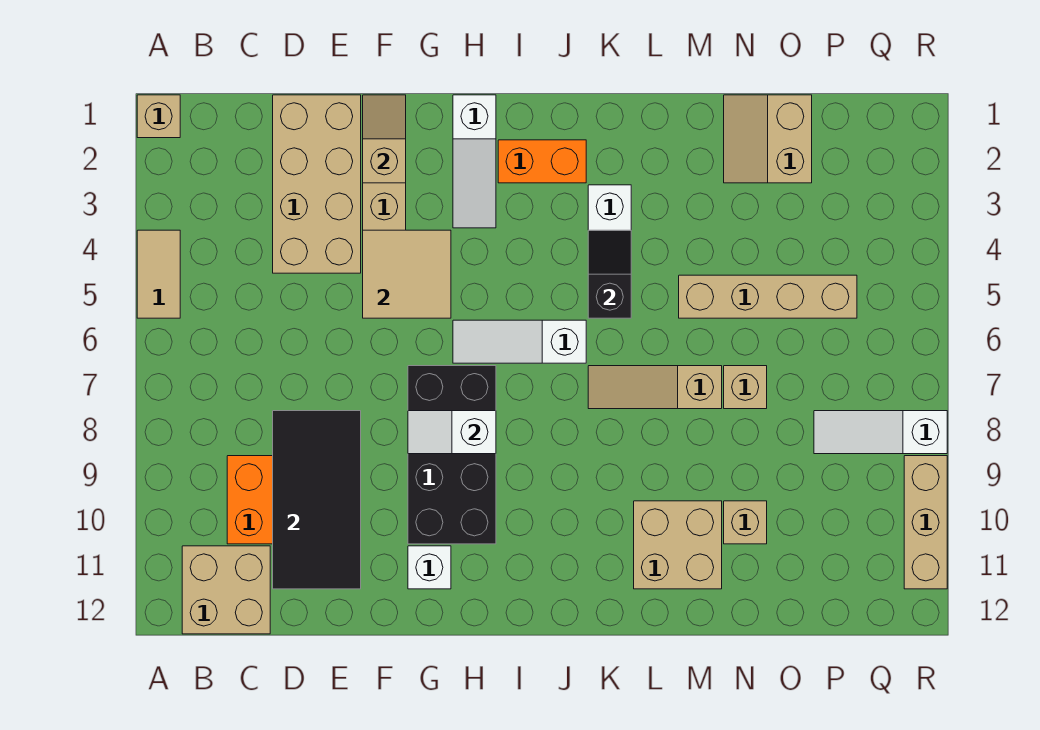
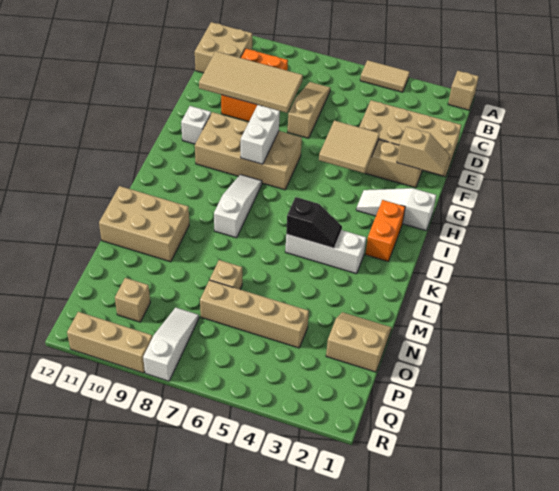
black tile D8:E11 level 2 -> tan tile D8:E11 level 2
black brick G7:H10 level 1 -> tan brick G7:H10 level 1
white slope G8:H8 level 2 top H -> white brick G8:H8 level 2
white slope H6:J6 level 1 top J -> white slope I8:K8 level 1 top K
tan slope K7:M7 level 1 top M -> tan slope C7:E7 level 1 top E
tan brick L10:M11 level 1 -> tan brick L10:M12 level 1
tan brick M5:P5 level 1 -> tan brick O4:O7 level 1
tan brick N10 level 1 -> tan brick P10 level 1

